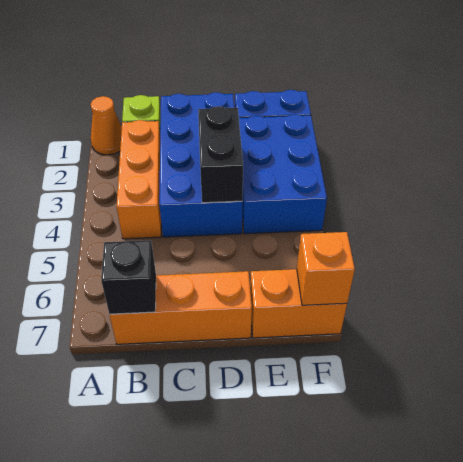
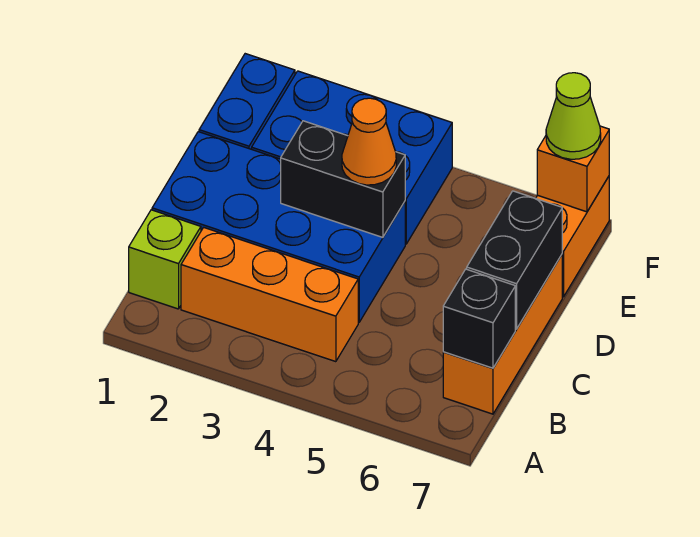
orange cone A1 level 1 -> orange cone D4 level 3
none -> black brick C7:D7 level 2
none -> lime cone F7 level 3

